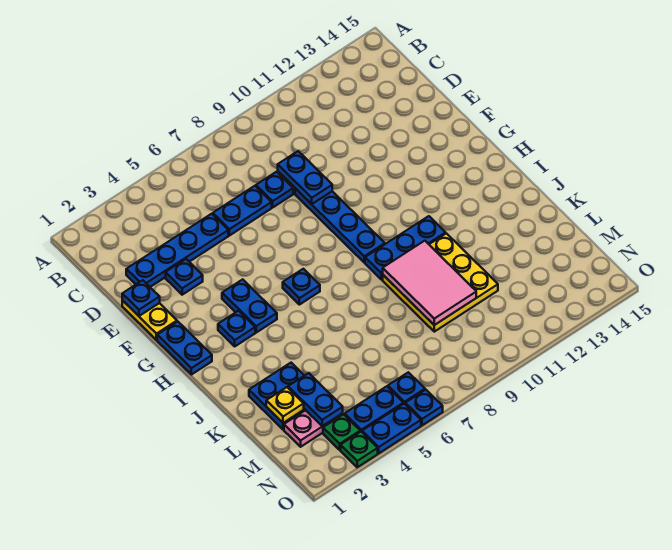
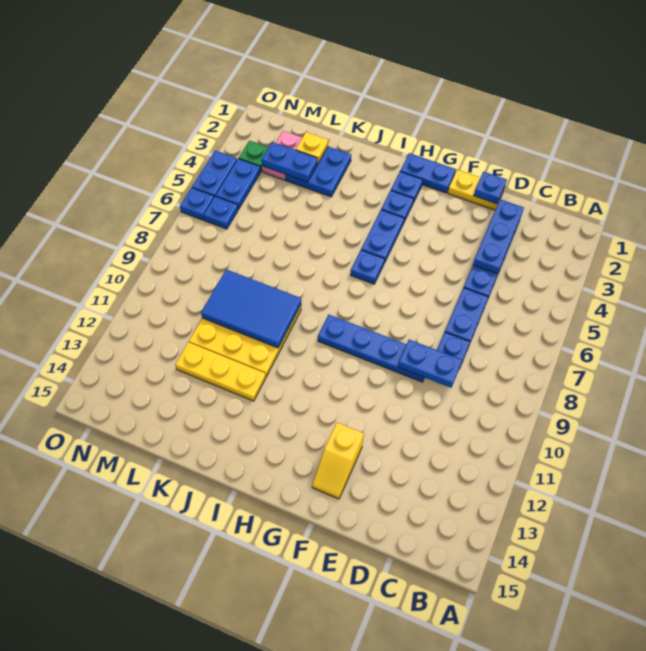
blue plate E3 level 1 -> blue plate H2 level 1
none -> yellow slope F13:F14 level 1 top 13
blue plate G4:H4 level 1 -> blue plate H4:H5 level 1
blue plate I9:I11 level 1 -> blue plate D2:D4 level 2
pink tile J9:L10 level 2 -> blue tile J9:L10 level 2
none -> yellow plate J12:L12 level 1
green plate O3 level 1 -> none

